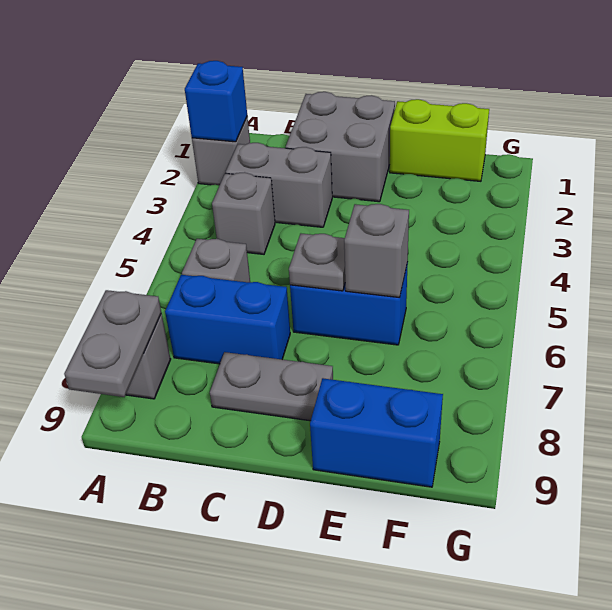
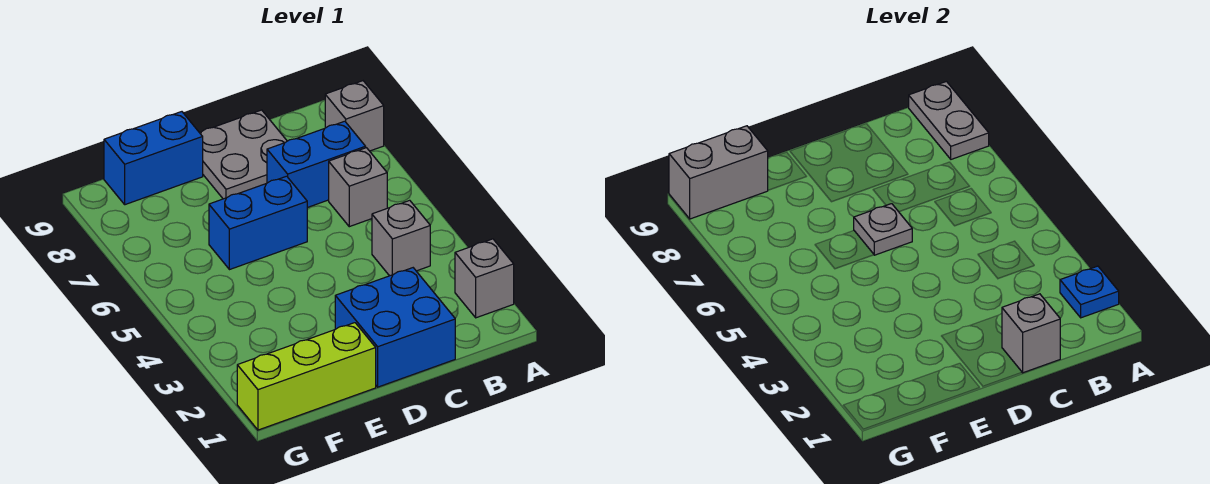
blue brick A2 level 2 -> blue plate A2 level 2
grey brick B3:C3 level 1 -> grey brick F9:G9 level 2
grey brick C1:D2 level 1 -> blue brick C1:D2 level 1
grey plate C8:D8 level 1 -> grey plate C8:D9 level 1
lime brick E1:F1 level 1 -> lime brick E1:G1 level 1
grey brick E6 level 2 -> grey brick C1 level 2

